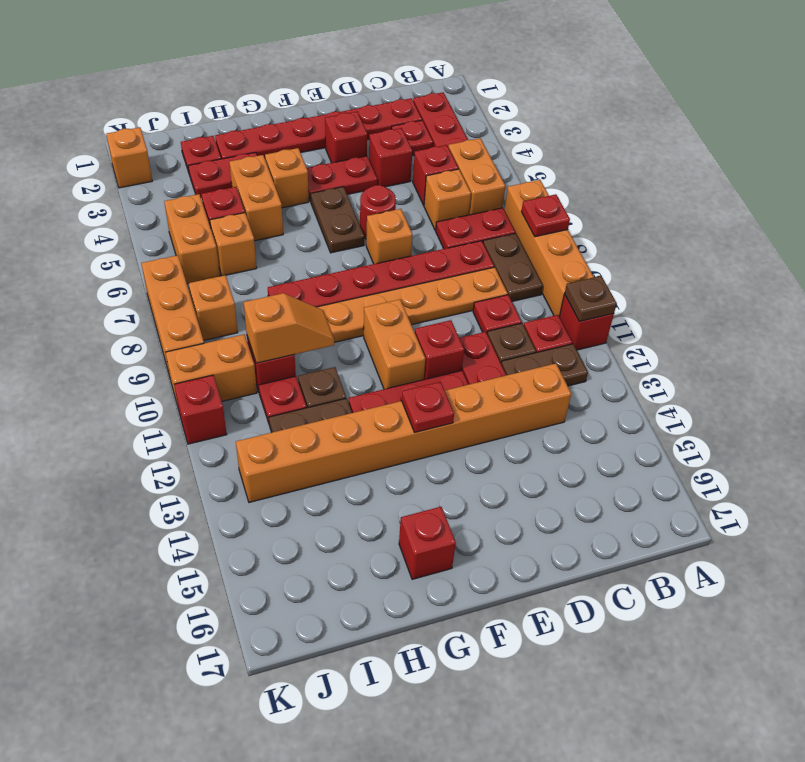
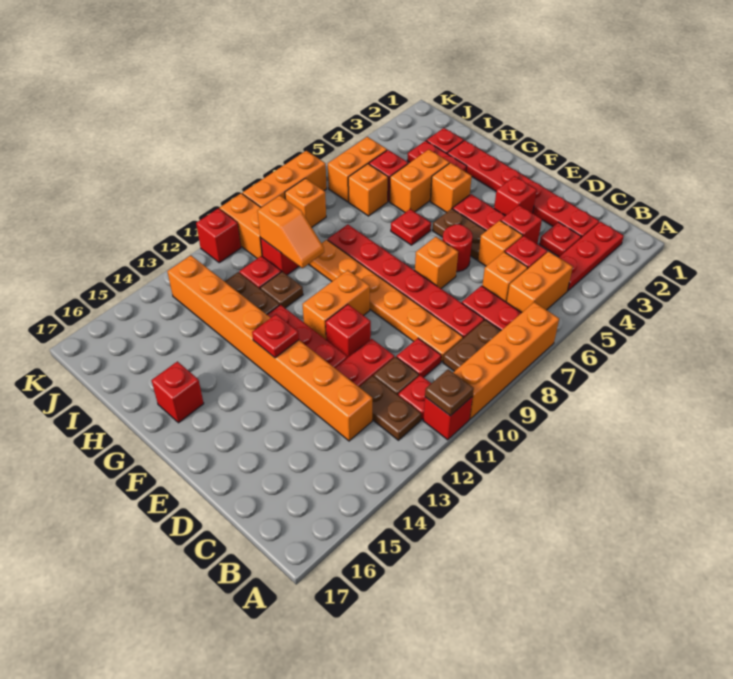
red plate A8 level 2 -> red plate G6 level 1
brown plate F5:F6 level 1 -> brown plate E5:F5 level 1
orange brick K2 level 1 -> orange brick D5 level 1

